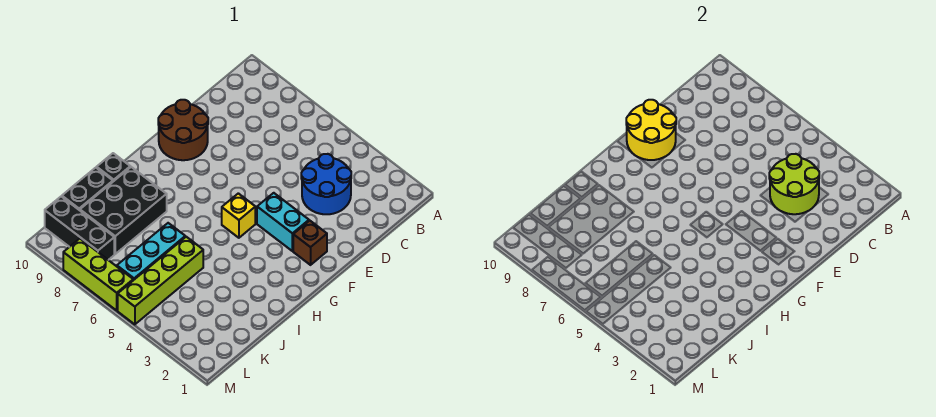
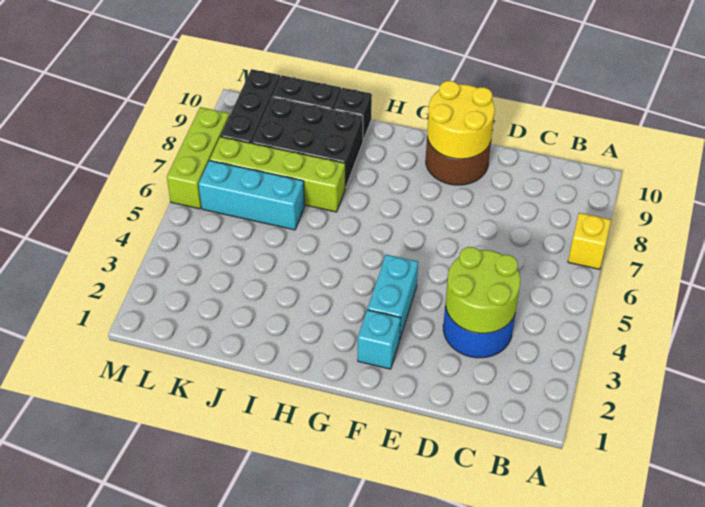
brown brick F2 level 1 -> cyan brick F2 level 1
yellow brick G5 level 1 -> yellow brick A7 level 1
lime brick J5:M5 level 1 -> lime brick I7:L7 level 1

